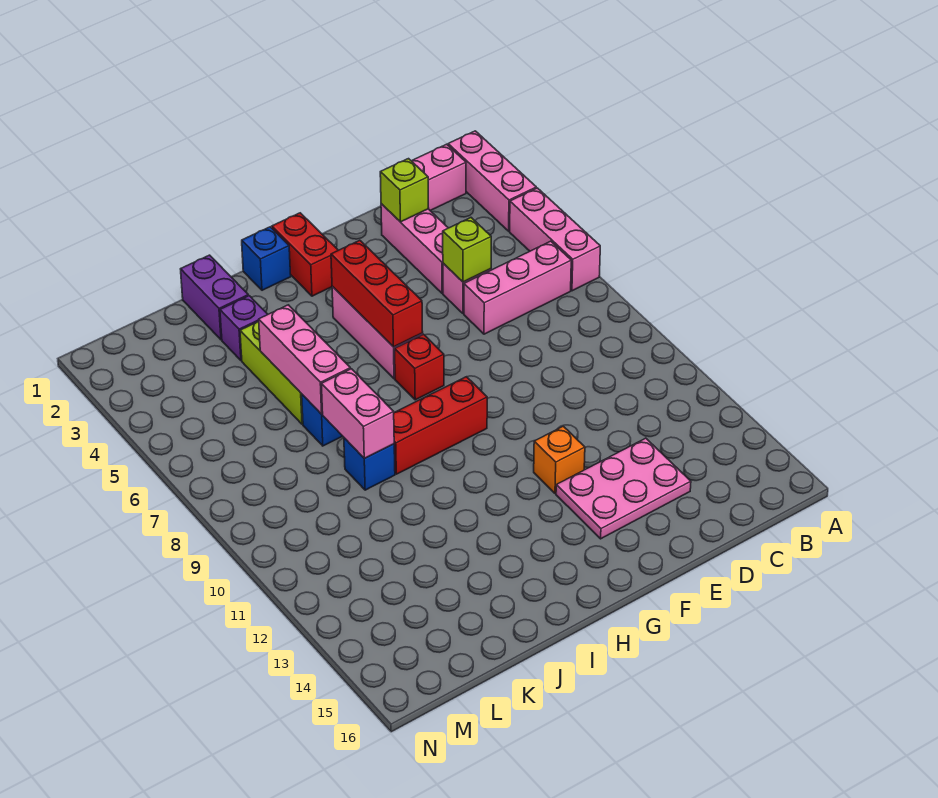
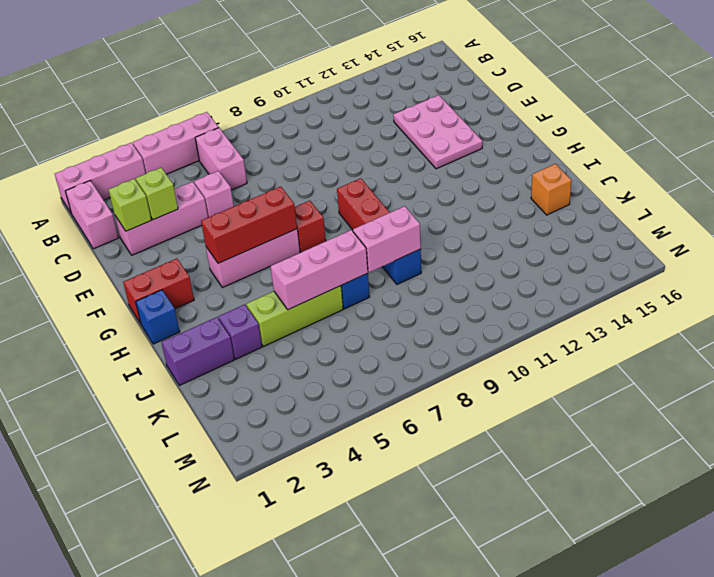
pink brick B6:D6 level 1 -> pink brick B6:C6 level 1
lime brick D5 level 2 -> lime brick D3 level 2
orange brick F12 level 1 -> orange brick J15 level 1

